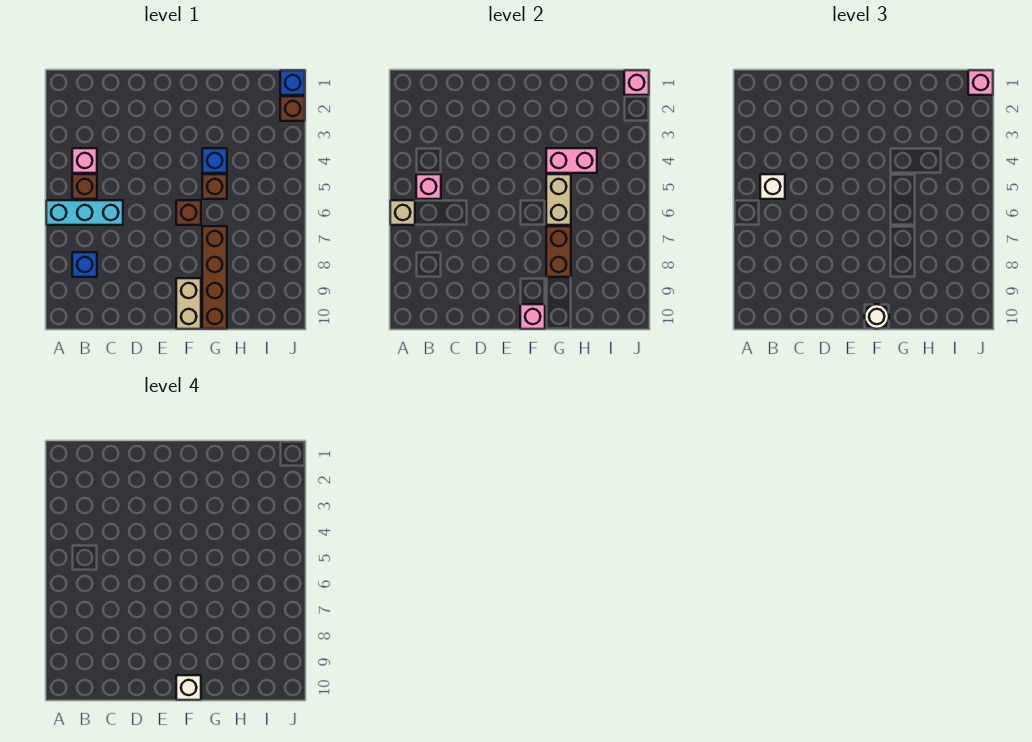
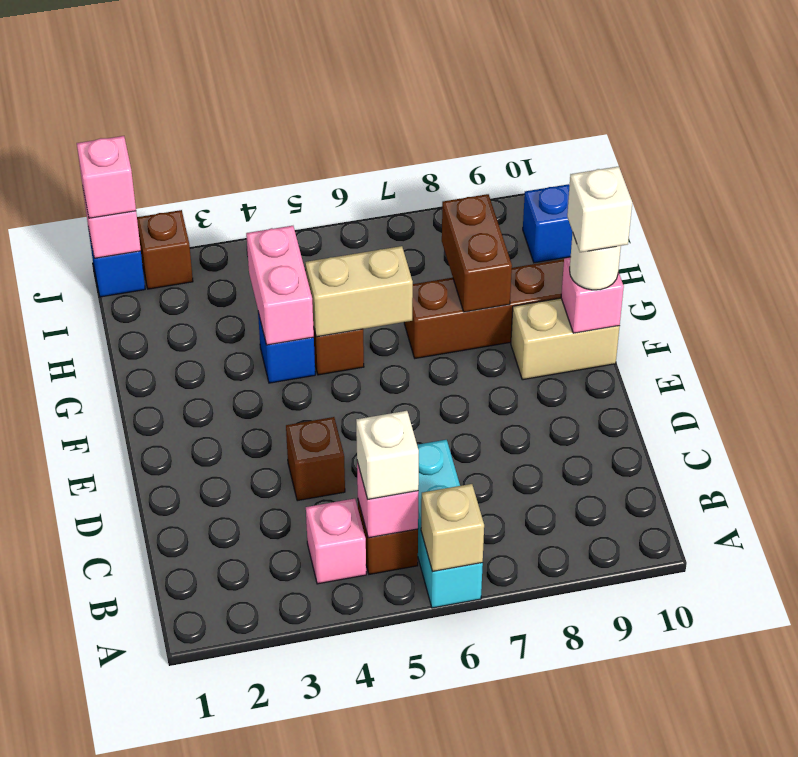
blue brick B8 level 1 -> blue brick I10 level 1
brown brick F6 level 1 -> brown brick D4 level 1
brown brick G7:G8 level 2 -> brown brick G8:H8 level 2

